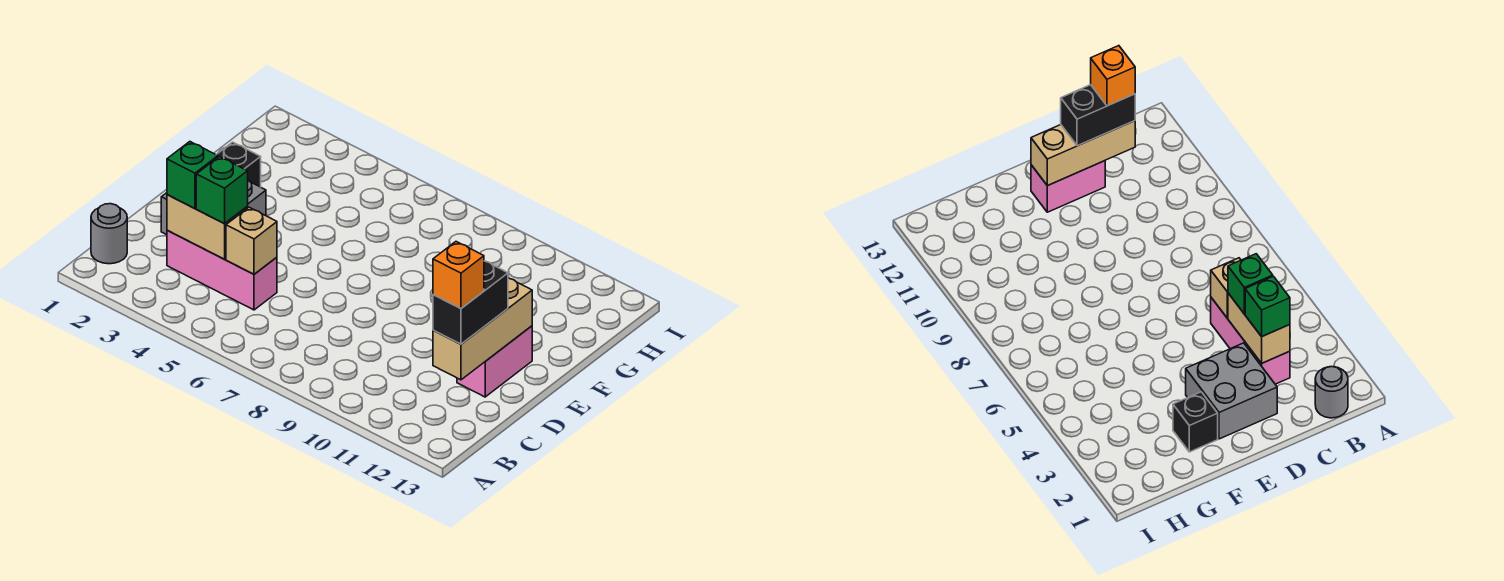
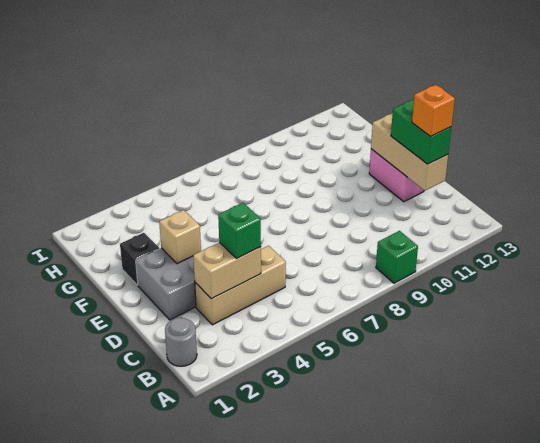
pink brick C3:C5 level 1 -> tan brick C3:C5 level 1
green brick C3 level 3 -> green brick A9 level 1
tan brick C5 level 2 -> tan brick E3 level 2
black brick C12:D12 level 3 -> green brick C12:D12 level 3

